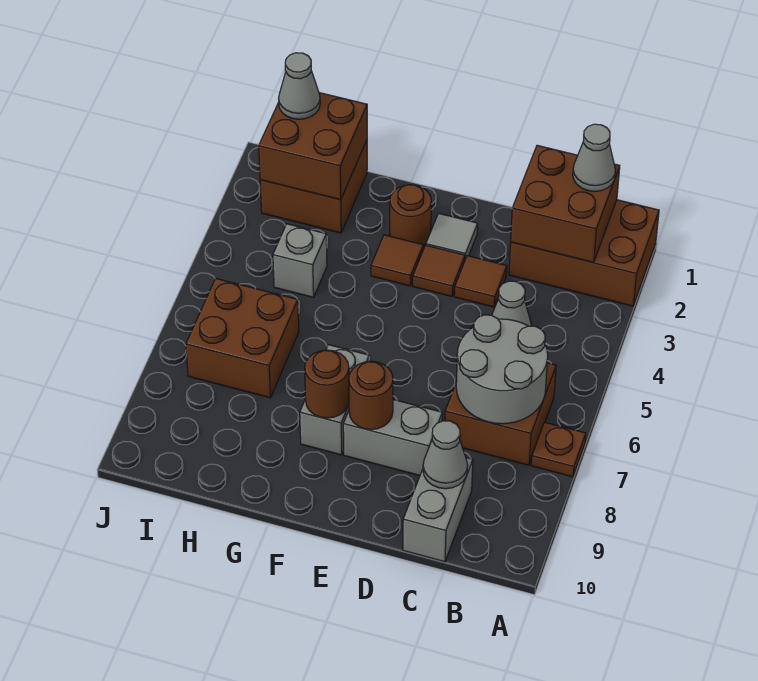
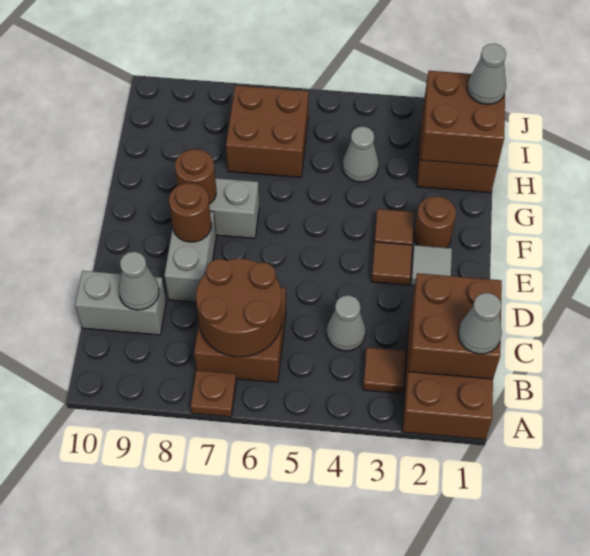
grey round brick B6:C7 level 2 -> brown round brick B6:C7 level 2
brown tile D3 level 1 -> brown tile B3 level 1
grey brick H4 level 1 -> grey cone H4 level 1

